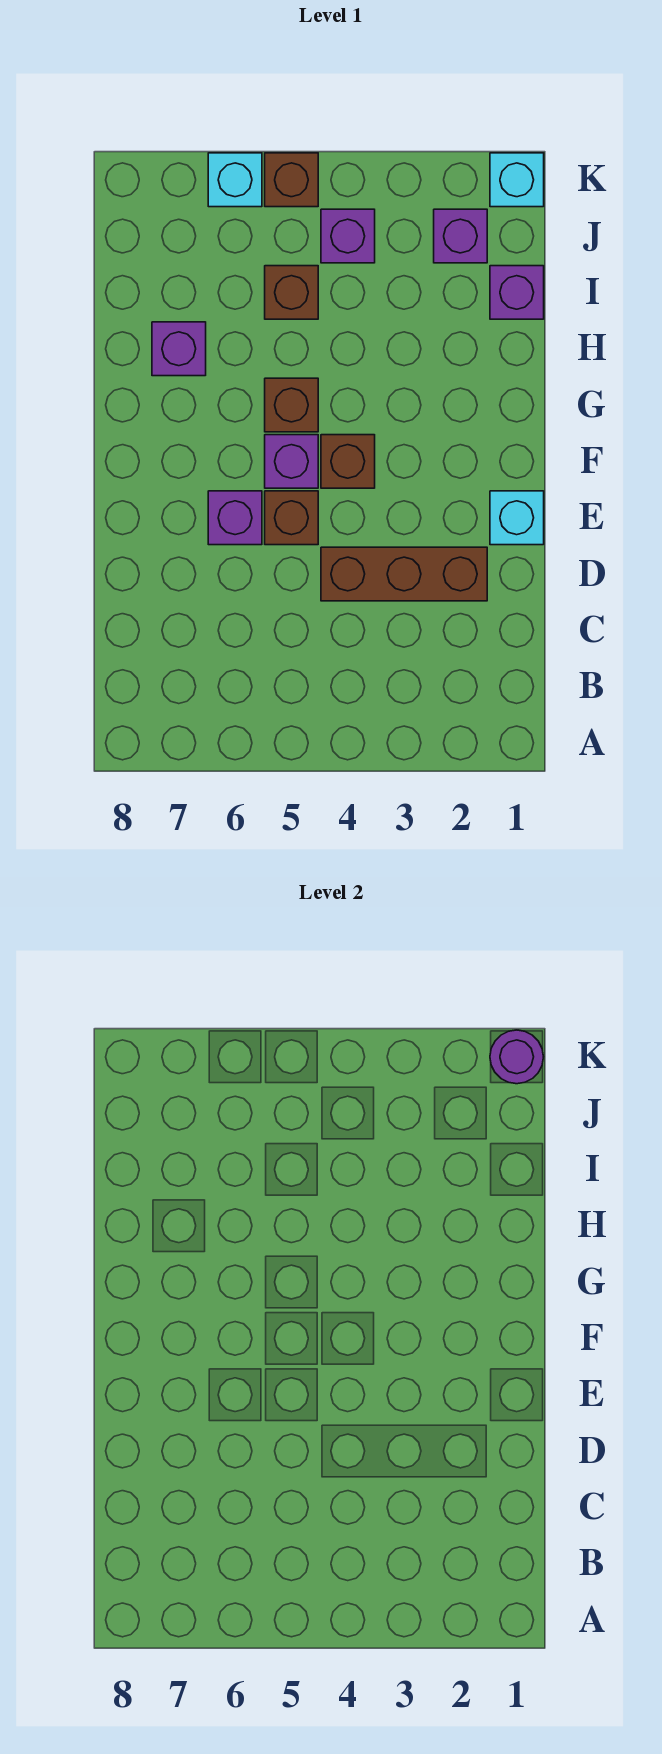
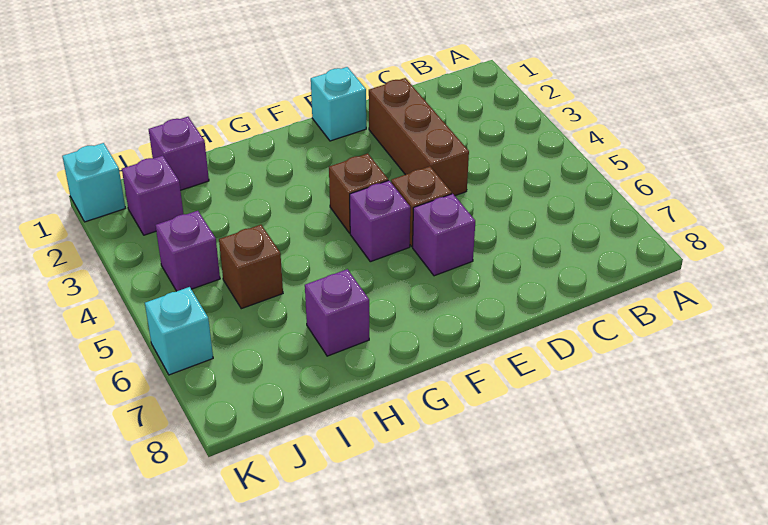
brown brick G5 level 1 -> none
purple round brick K1 level 2 -> none
brown brick K5 level 1 -> none

